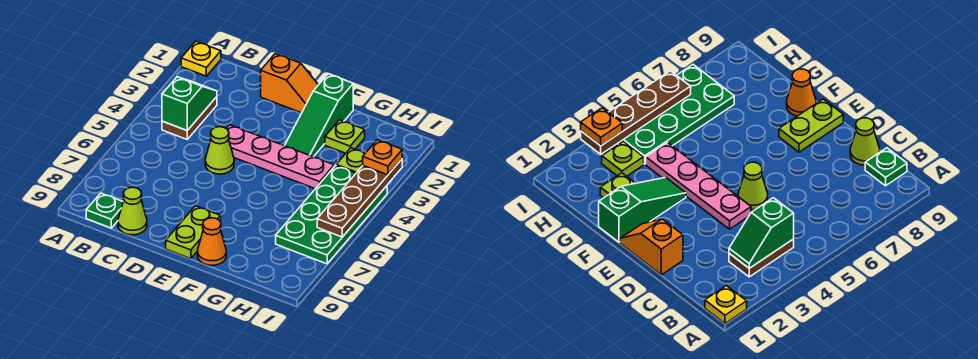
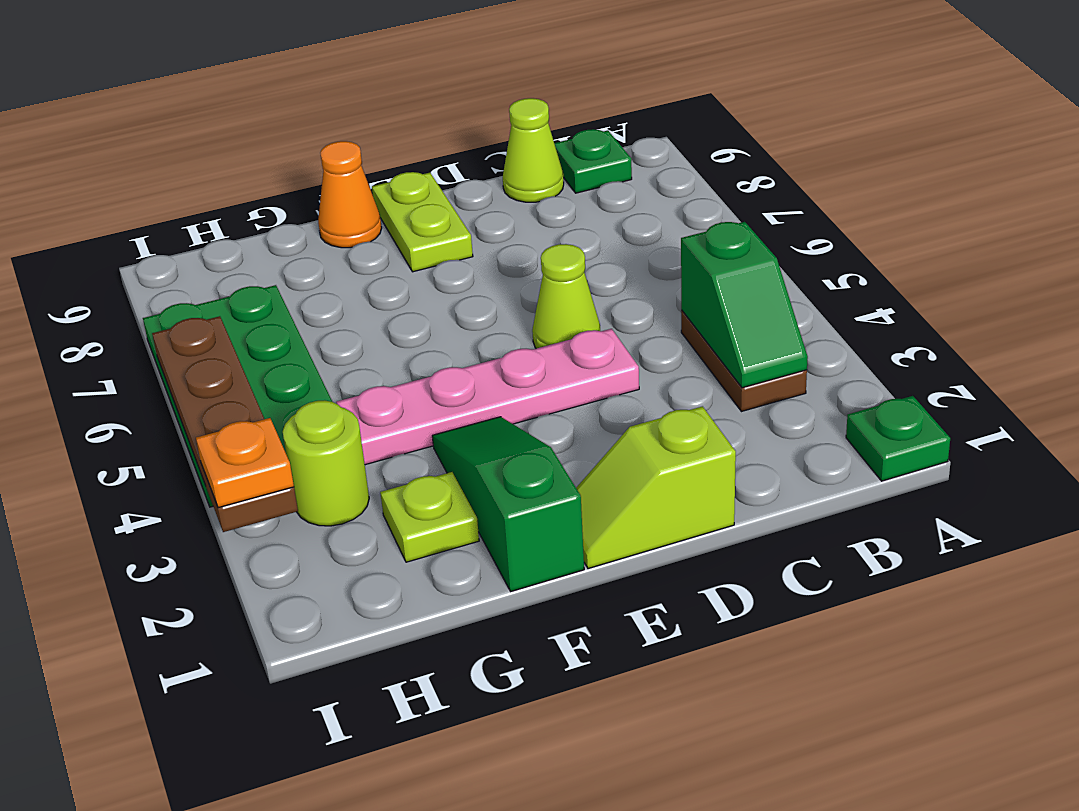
yellow plate A1 level 1 -> green plate A1 level 1
orange slope D1:E1 level 1 top D -> lime slope D1:E1 level 1 top D
lime plate H3 level 1 -> lime round brick H3 level 1

